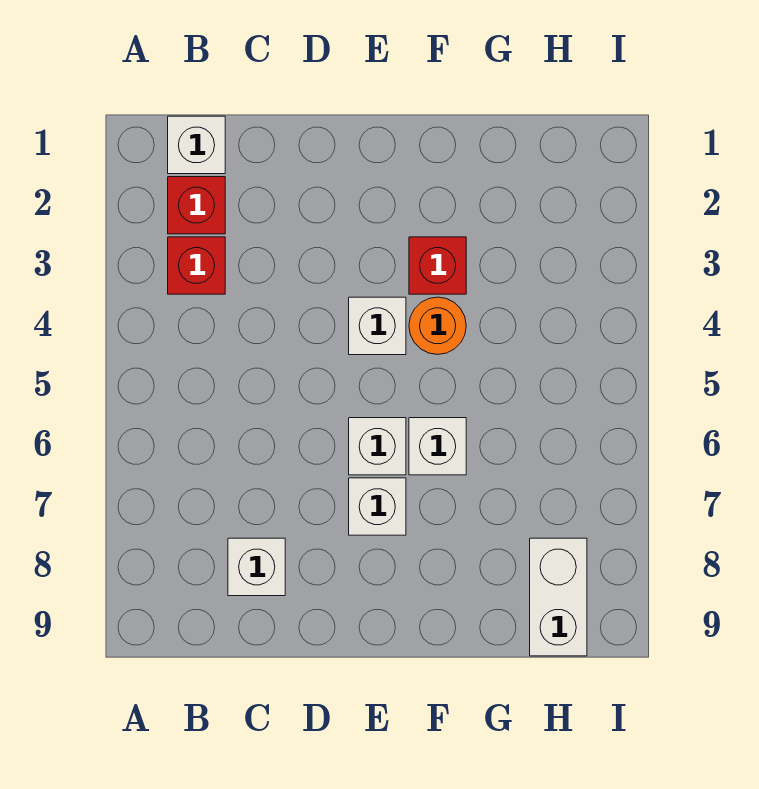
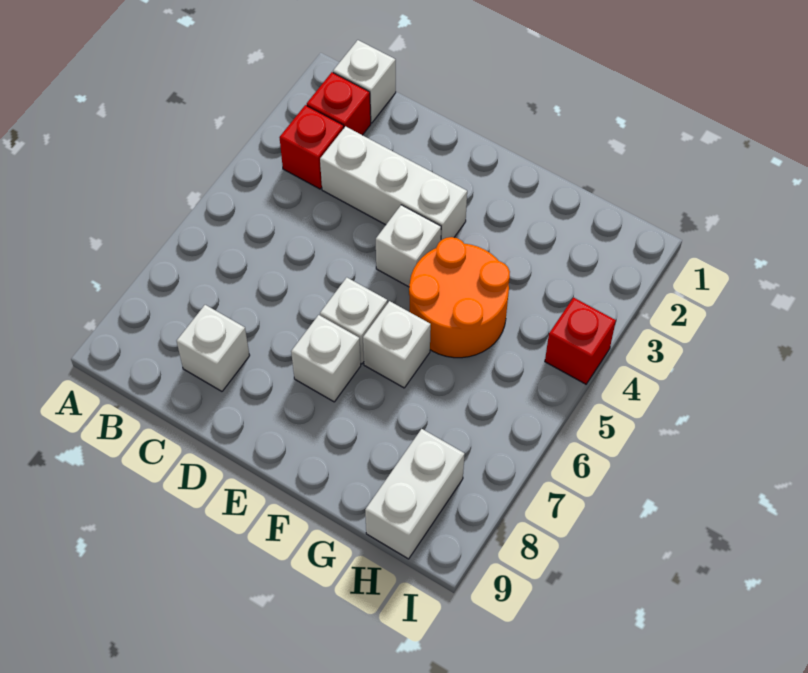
none -> white brick C3:E3 level 1
red brick F3 level 1 -> red brick I4 level 1
orange round brick F4 level 1 -> orange round brick F4:G5 level 1

